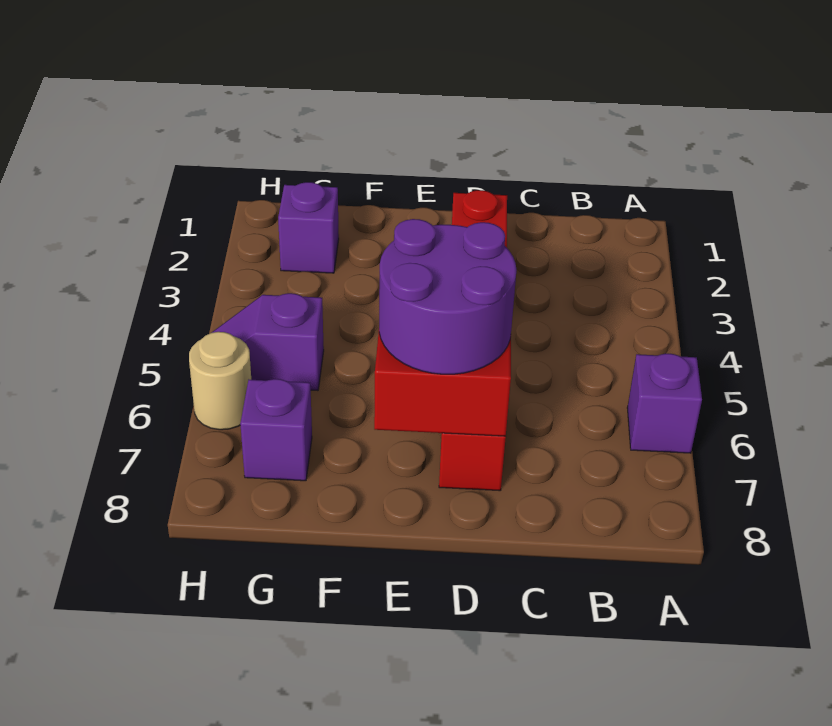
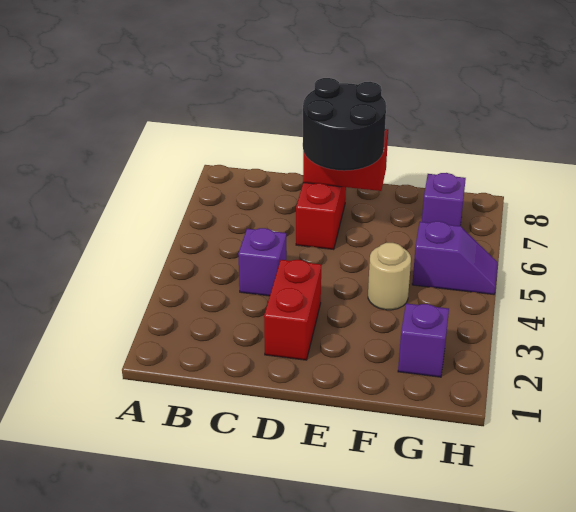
purple brick A6 level 1 -> purple brick C4 level 1
purple round brick D6:E7 level 3 -> black round brick D6:E7 level 3
tan round brick H6 level 1 -> tan round brick F4 level 1

